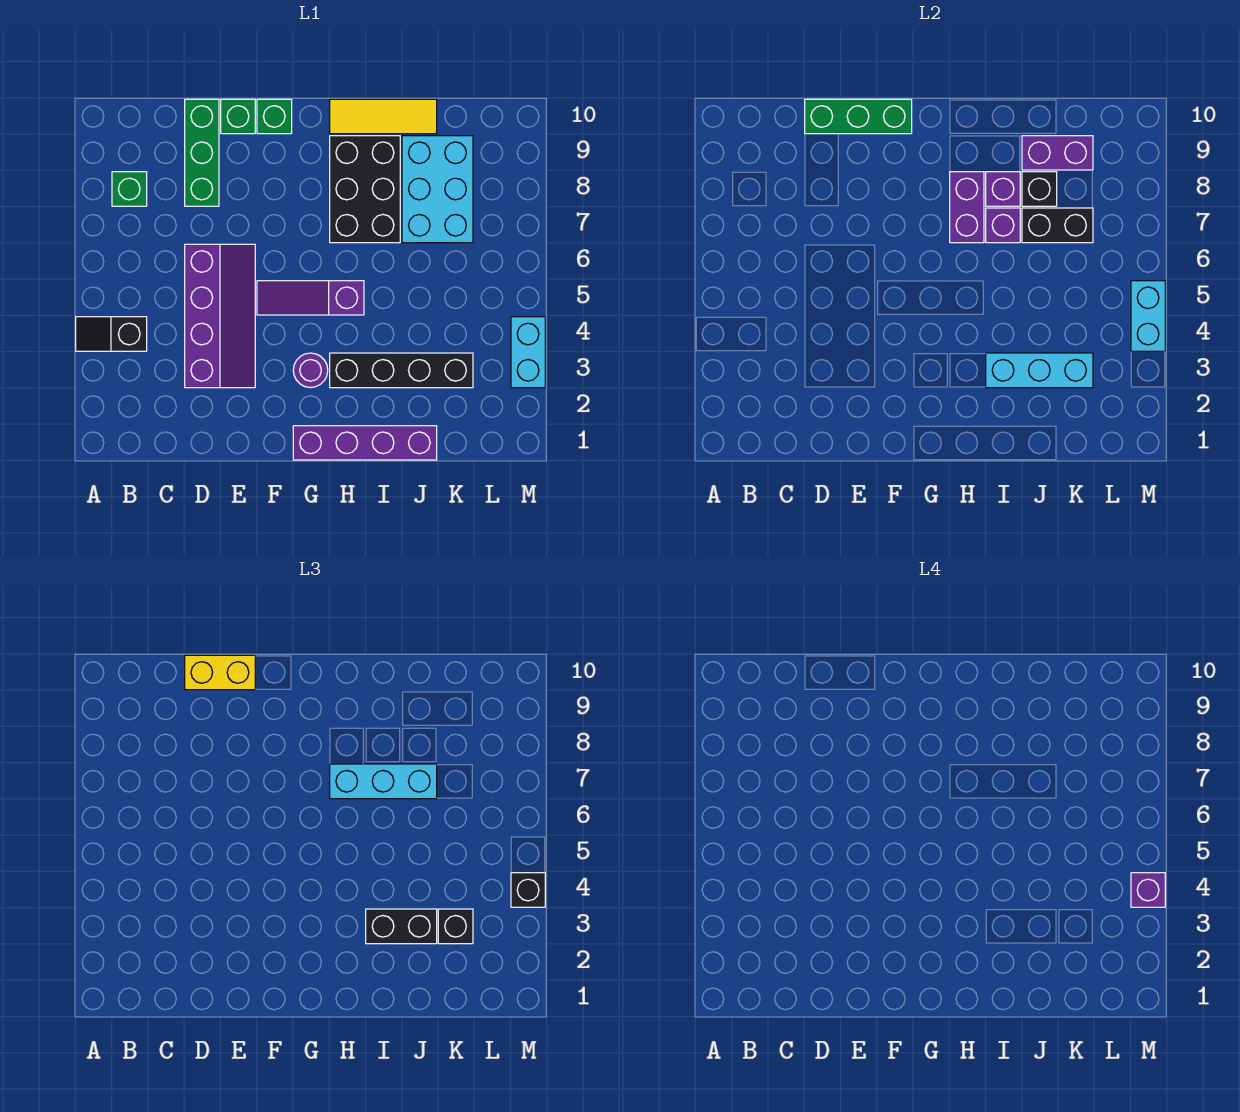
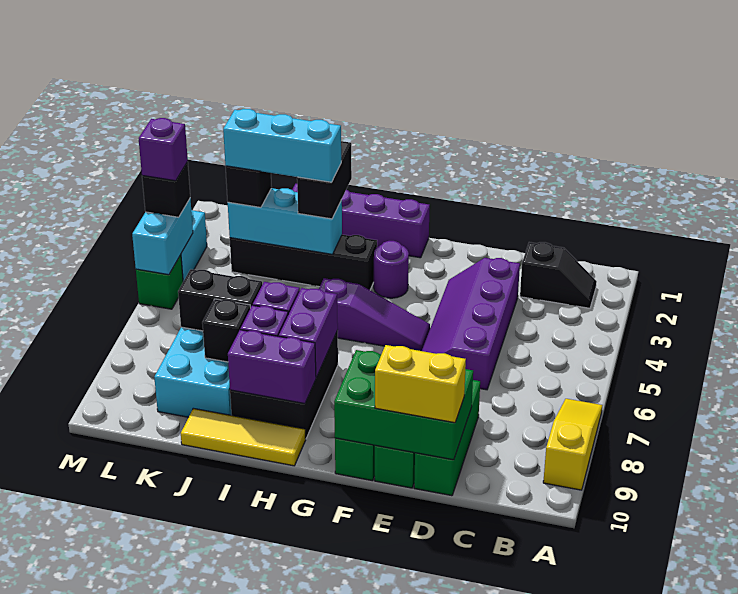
black slope A4:B4 level 1 top B -> black slope B2:C2 level 1 top C
none -> yellow slope A7:A9 level 1 top 9
green brick B8 level 1 -> green brick M5 level 1
green brick D10:F10 level 2 -> green brick D9:F10 level 2
cyan brick H7:J7 level 3 -> cyan brick I3:K3 level 4
black brick I3:J3 level 3 -> black brick I2:I3 level 3
purple brick J9:K9 level 2 -> purple brick H9:I9 level 2

